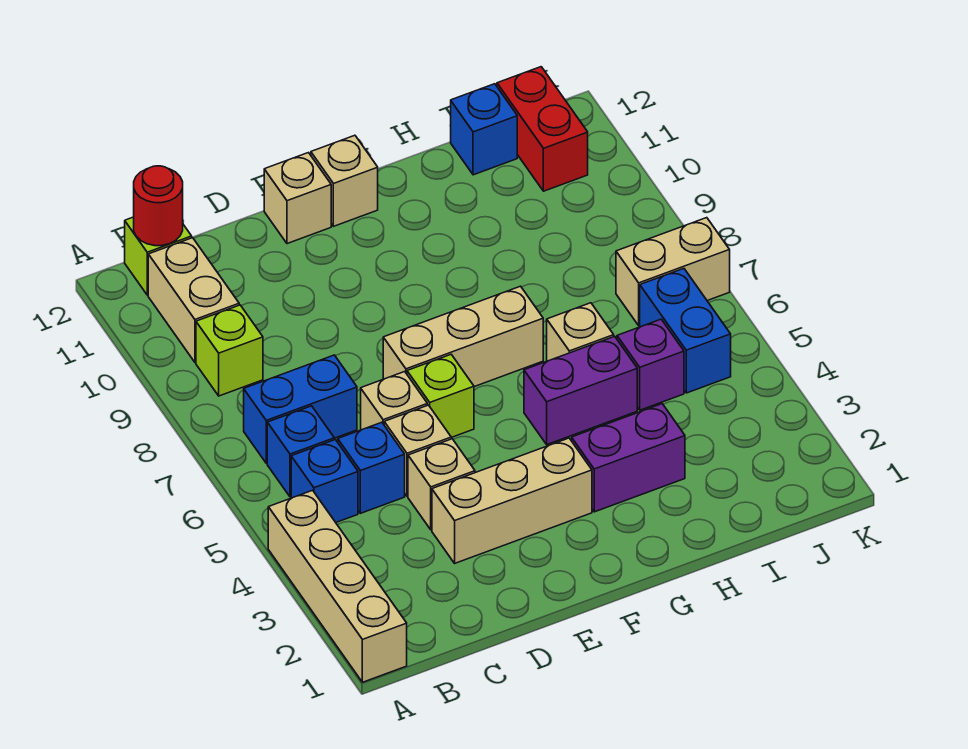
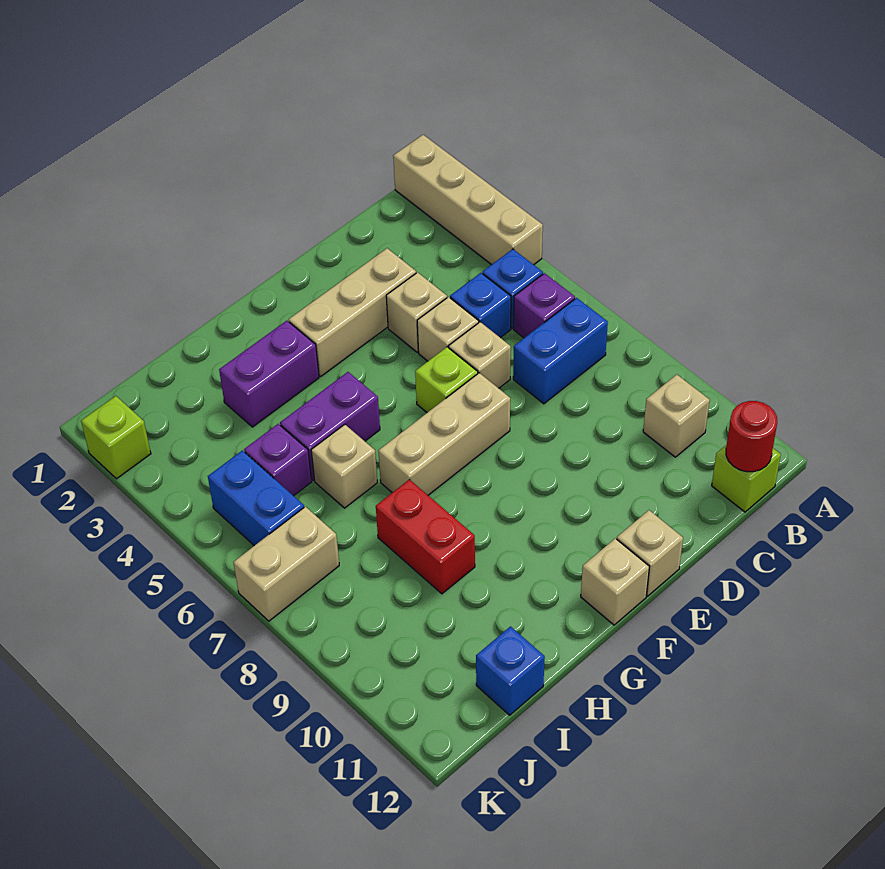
blue brick B6 level 1 -> purple brick B6 level 1
lime brick B9 level 1 -> lime brick K2 level 1
tan brick B10:B11 level 1 -> tan brick B10 level 1
red brick J11:J12 level 1 -> red brick H8:H9 level 1

